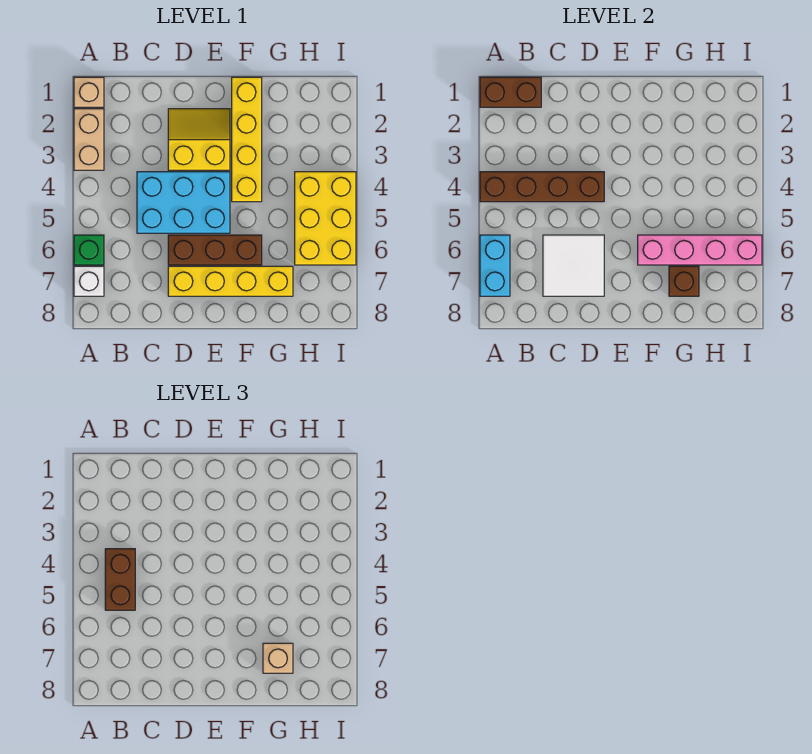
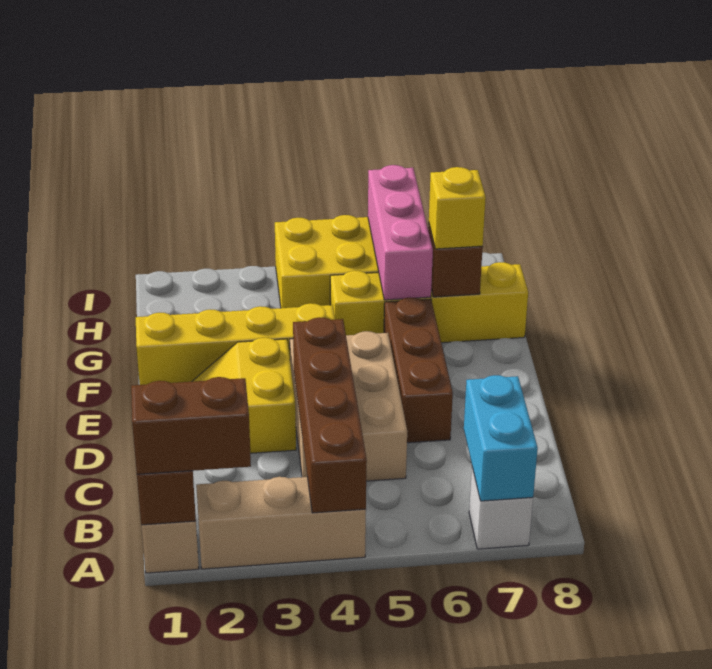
tan brick A2:A3 level 1 -> tan brick A2:A4 level 1
green brick A6 level 1 -> none
cyan brick A6:A7 level 2 -> cyan brick A7:B7 level 2
brown brick B4:B5 level 3 -> brown brick A1:A2 level 3
cyan brick C4:E5 level 1 -> tan brick C4:E5 level 1
white tile C6:D7 level 2 -> none
yellow brick D7:G7 level 1 -> yellow brick G5:G8 level 1
pink brick F6:I6 level 2 -> pink brick G6:I6 level 2
tan brick G7 level 3 -> yellow brick G7 level 3

